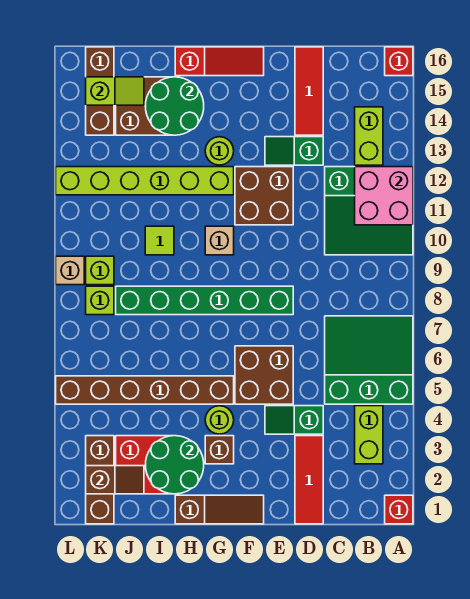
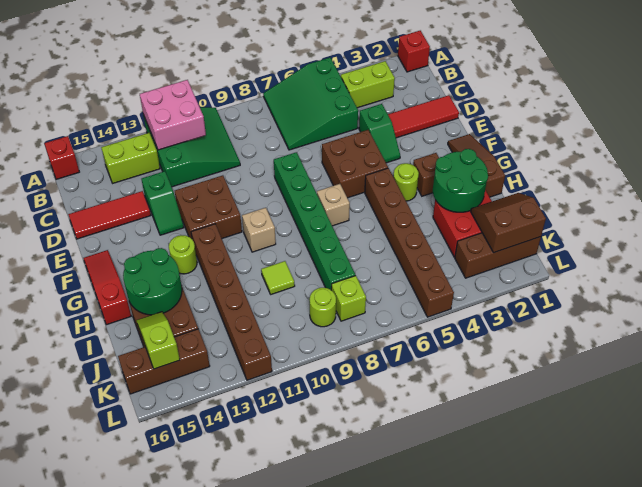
lime brick G12:L12 level 1 -> brown brick G12:L12 level 1
brown slope J2:K2 level 2 top K -> brown slope J1:K2 level 2 top K
lime brick K9 level 1 -> lime round brick K9 level 1
tan brick L9 level 1 -> tan brick G7 level 1

